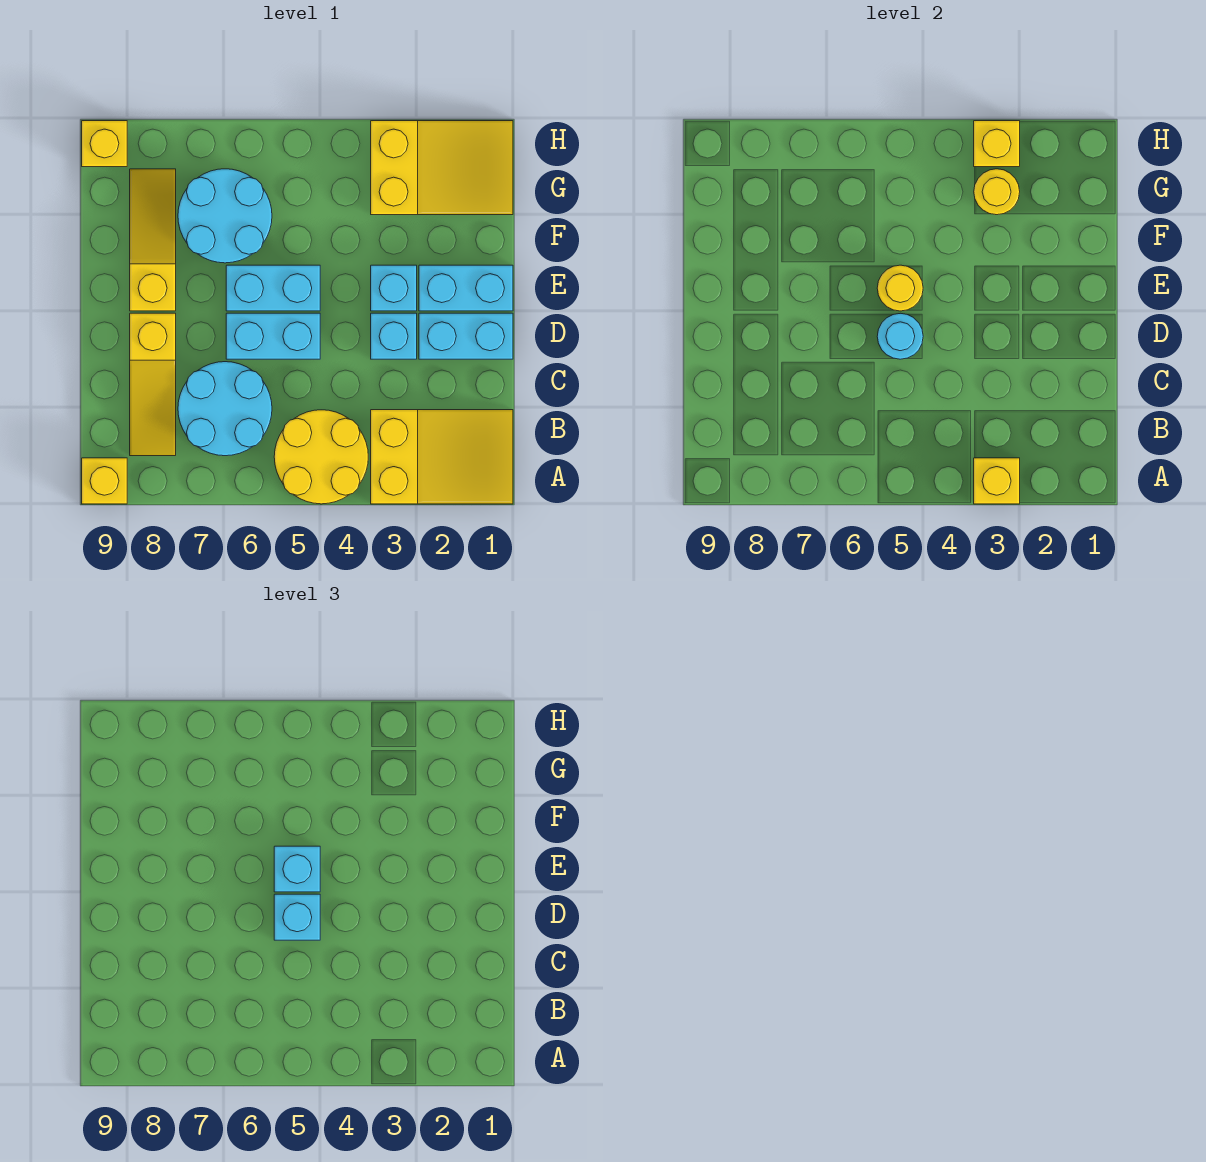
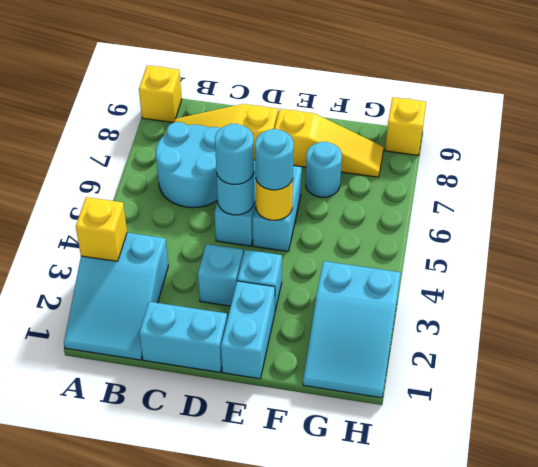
yellow slope A1:B3 level 1 top 3 -> cyan slope A1:B3 level 1 top 3
yellow round brick A4:B5 level 1 -> none
cyan brick D1:D2 level 1 -> cyan brick C1:D1 level 1
cyan brick D5 level 3 -> cyan round brick D5 level 3
cyan brick E5 level 3 -> cyan round brick E5 level 3
cyan round brick F6:G7 level 1 -> cyan round brick F7 level 1
yellow slope G1:H3 level 1 top 3 -> cyan slope G1:H3 level 1 top 3
yellow round brick G3 level 2 -> none
yellow brick H3 level 2 -> none

